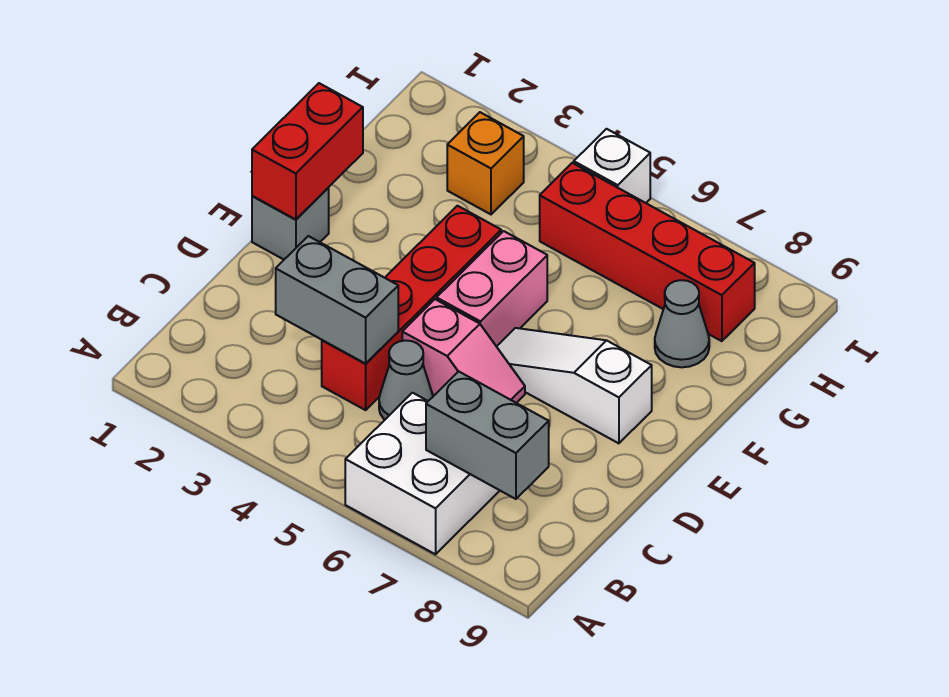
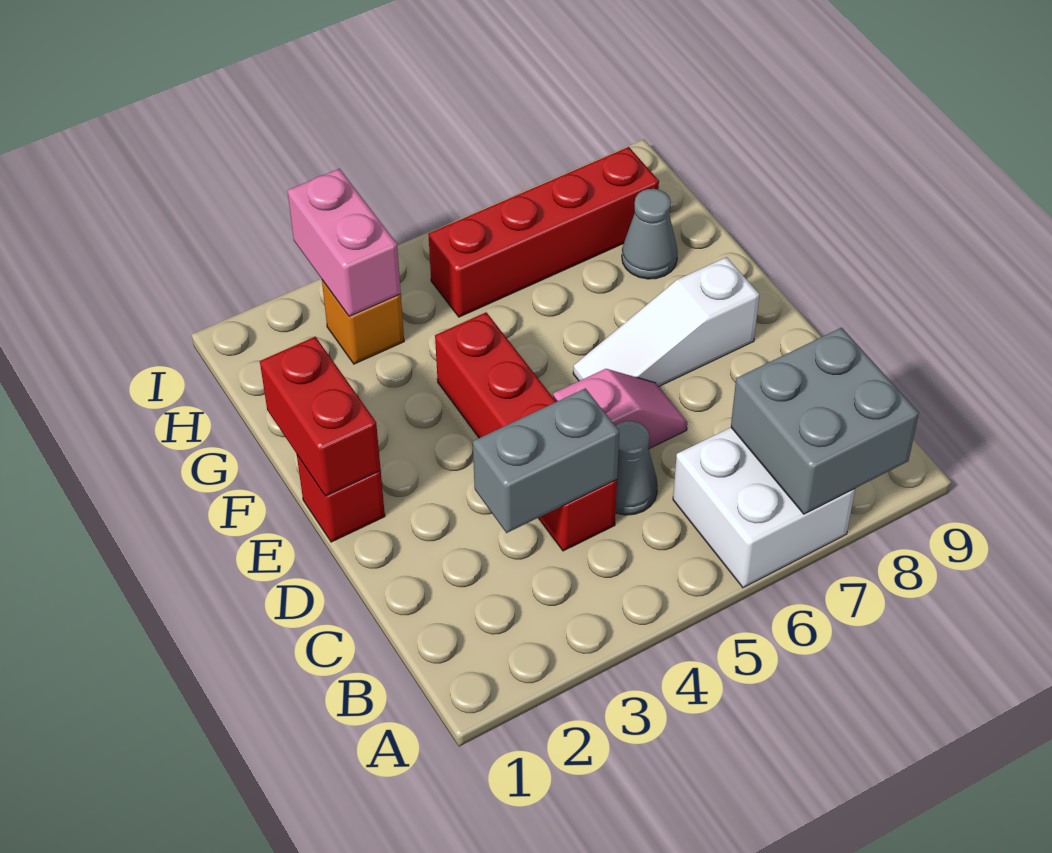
grey brick B7:B8 level 2 -> grey brick A7:B8 level 2
grey brick E1 level 1 -> red brick E1 level 1
pink brick E5:F5 level 1 -> pink brick H3:I3 level 2
white brick I5 level 1 -> none

